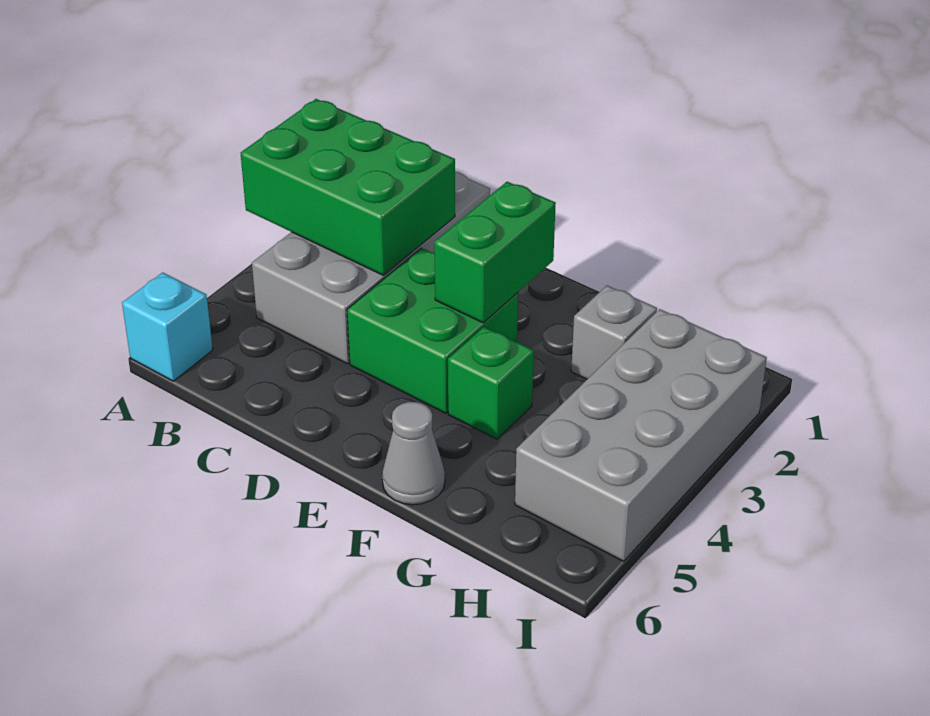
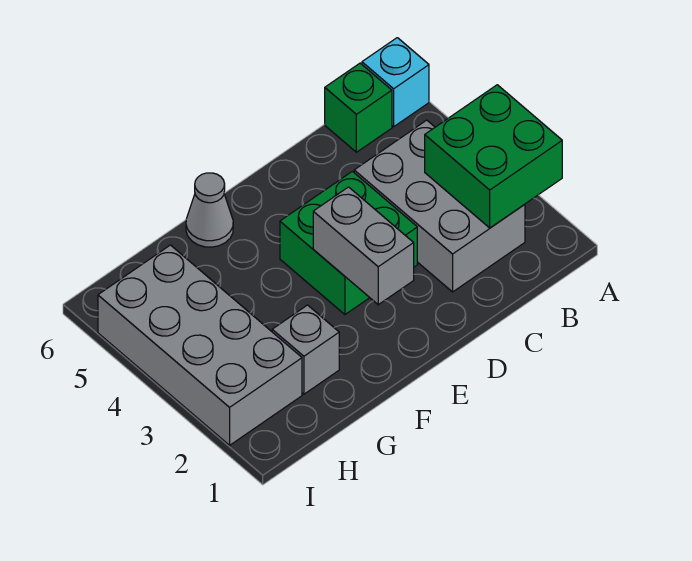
green brick A2:C3 level 2 -> green brick A2:B3 level 2
grey brick B1:C4 level 1 -> grey brick B2:C4 level 1
green brick E2:E3 level 2 -> grey brick E2:E3 level 2
green brick F4 level 1 -> green brick B6 level 1

